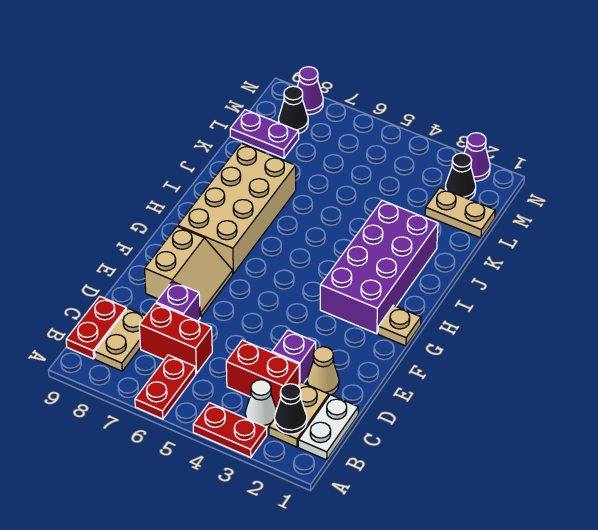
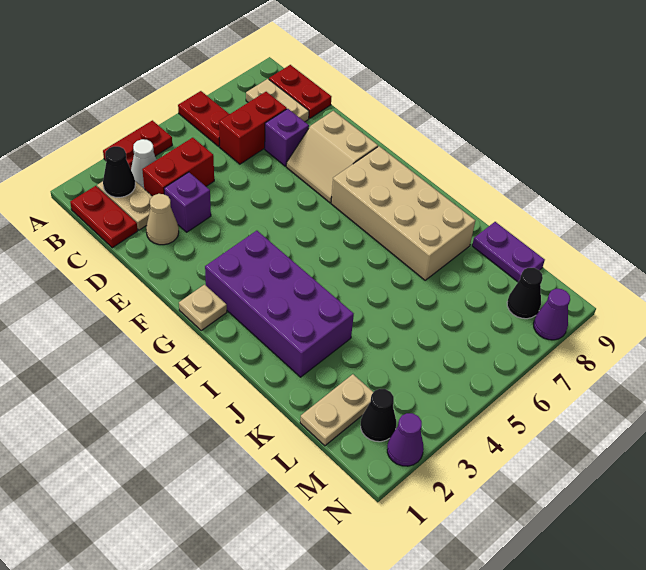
white plate B1:C1 level 1 -> red plate B1:C1 level 1
purple plate L8:L9 level 1 -> purple plate K9:L9 level 1

